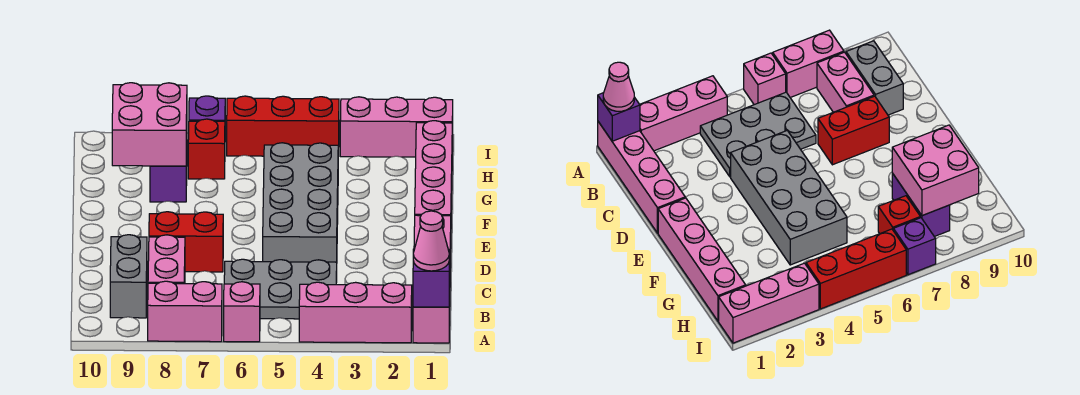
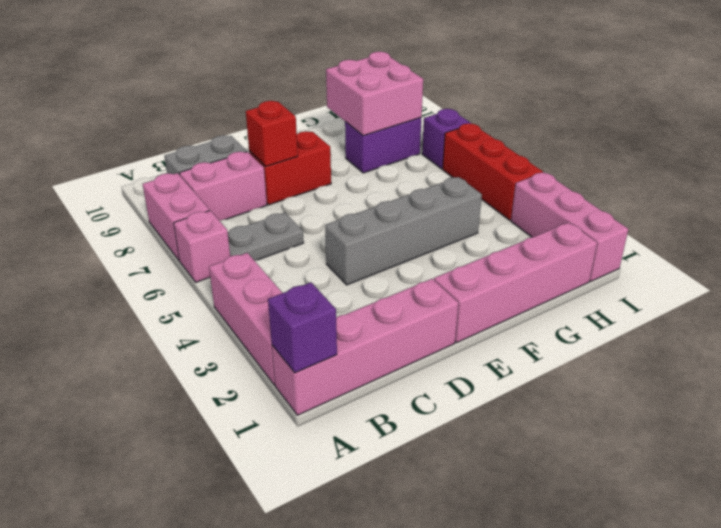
pink cone A1 level 3 -> none
grey plate B4:C6 level 1 -> grey plate B6:C6 level 1
grey brick D4:G5 level 1 -> grey brick D4:G4 level 1
red brick D7:D8 level 1 -> red brick D8:E8 level 1
red brick H7 level 1 -> red brick D8 level 2

